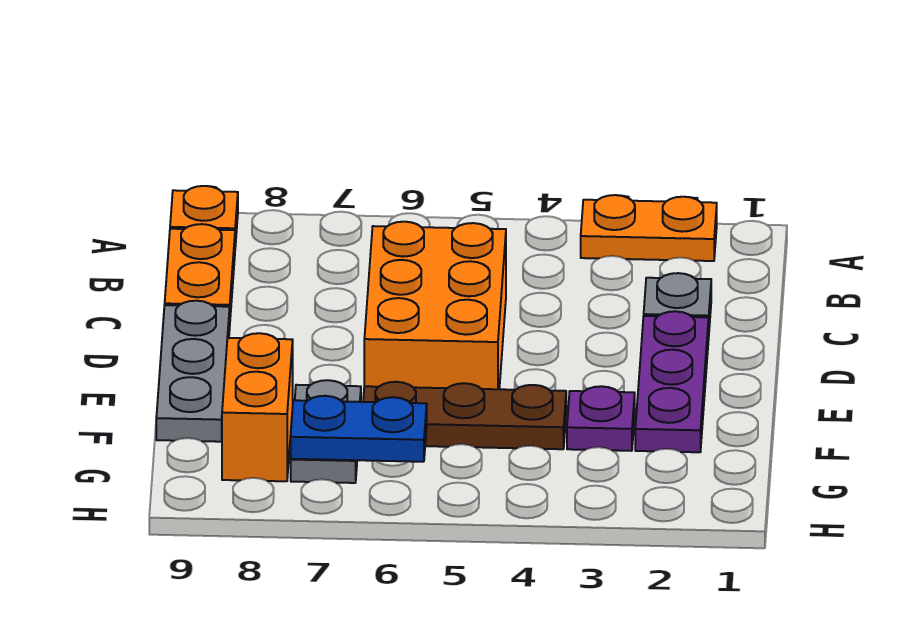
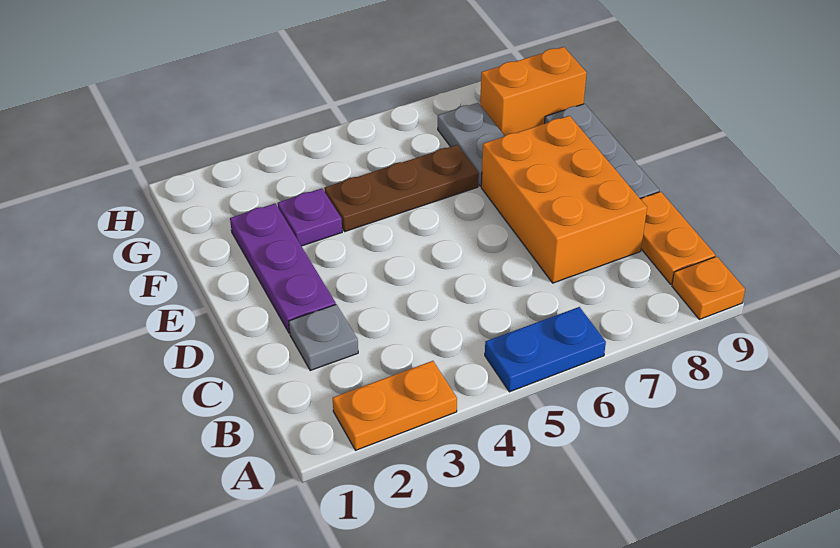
orange brick C5:E6 level 1 -> orange brick C7:E8 level 1
orange brick F8:G8 level 1 -> orange brick G8:G9 level 1
blue plate G6:G7 level 2 -> blue plate A5:A6 level 1

